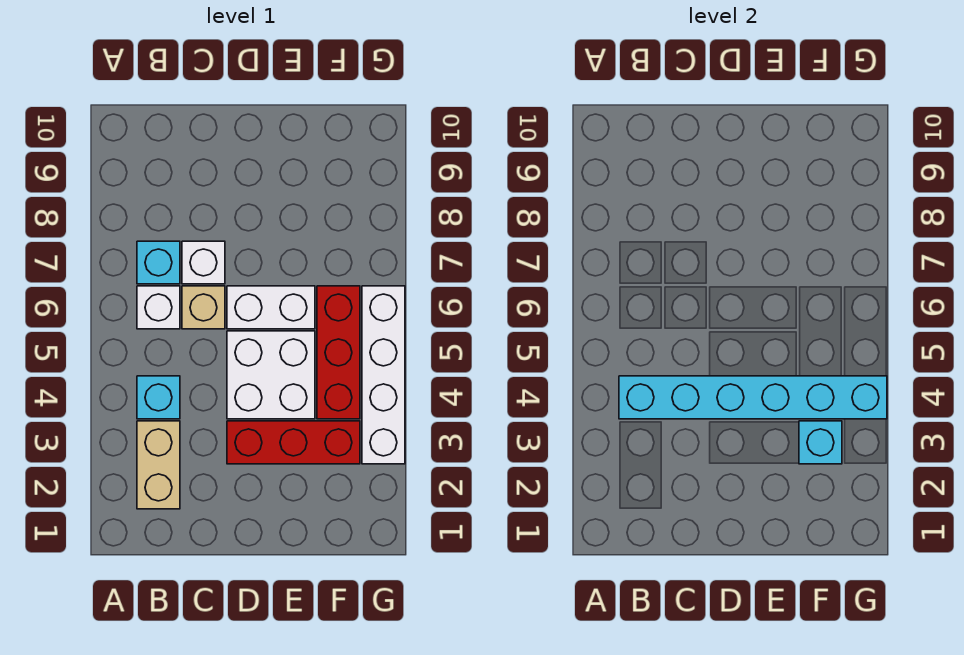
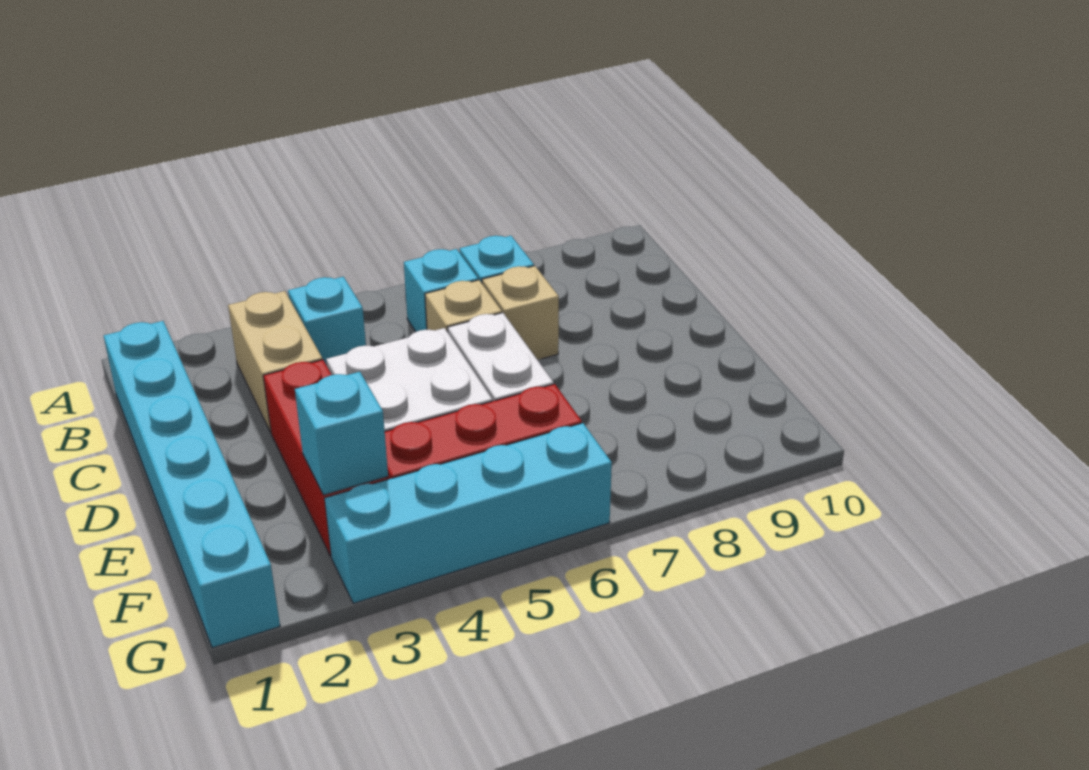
tan brick B2:B3 level 1 -> tan brick B3:C3 level 1
cyan brick B4:G4 level 2 -> cyan brick B1:G1 level 1
white brick B6 level 1 -> cyan brick B6 level 1
white brick C7 level 1 -> tan brick C7 level 1
white brick G3:G6 level 1 -> cyan brick G3:G6 level 1

